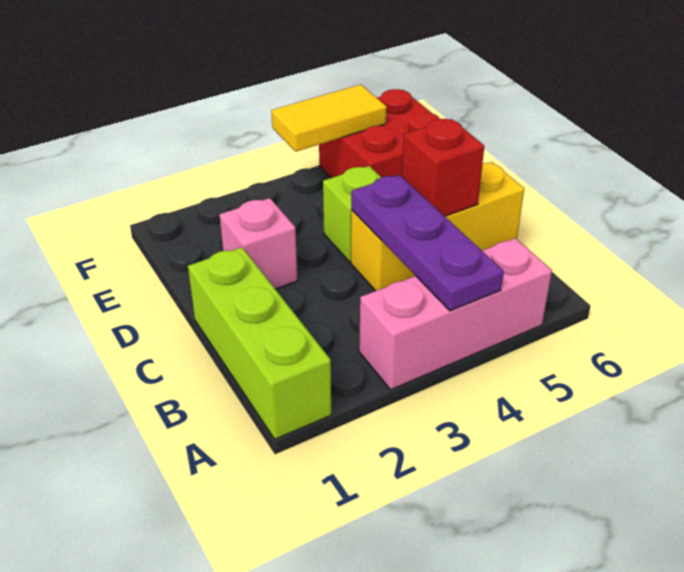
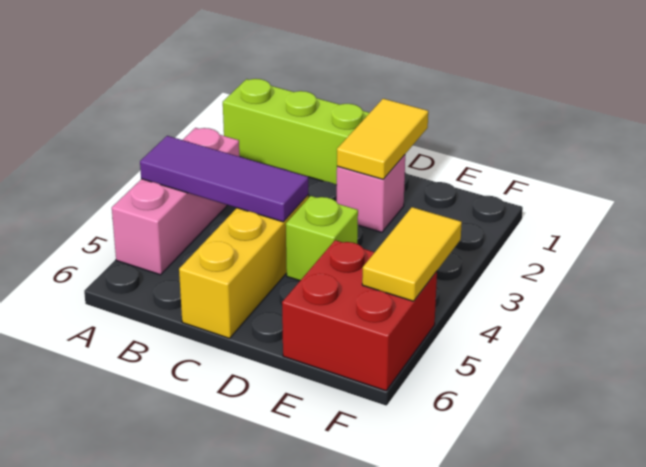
purple plate A4:C4 level 2 -> purple tile A4:C4 level 2
red brick C5 level 2 -> none
none -> yellow tile D1:D2 level 2

